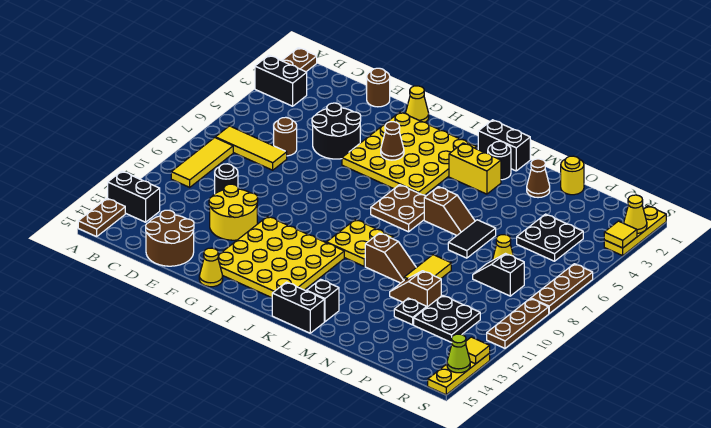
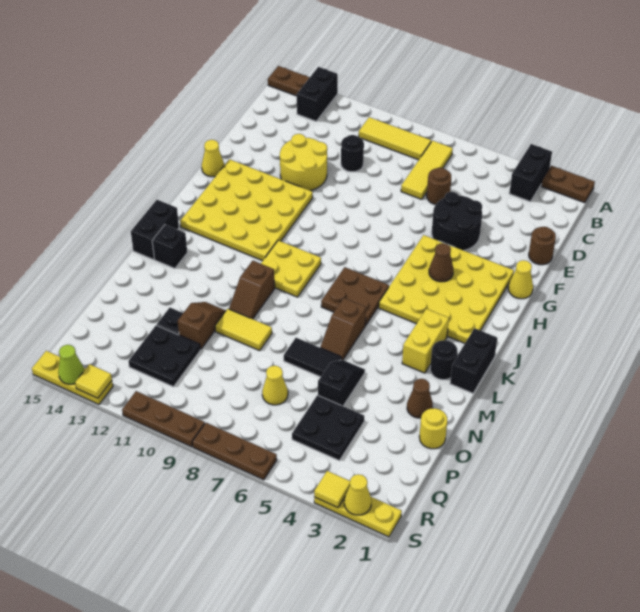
brown round brick D14:E15 level 1 -> none
black slope P8:Q8 level 1 top Q -> black slope N5:O5 level 1 top O

